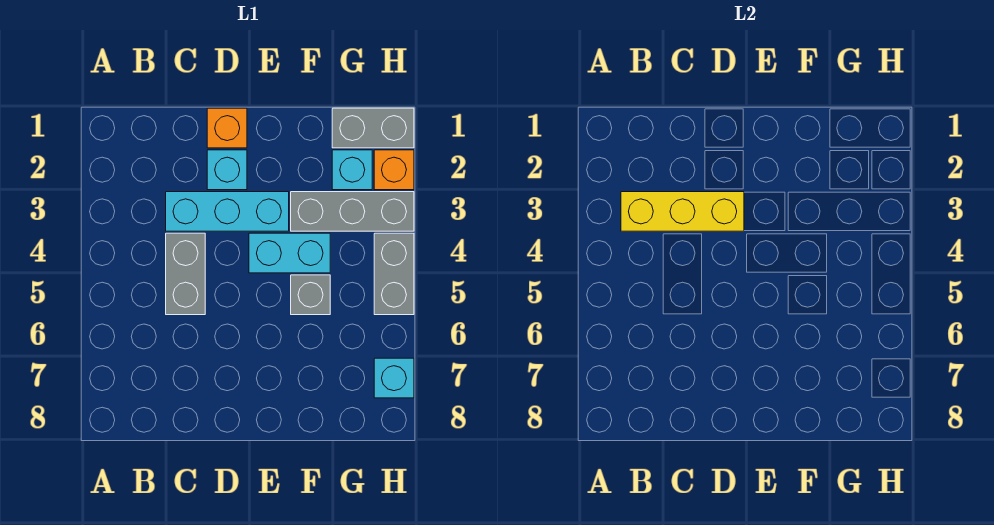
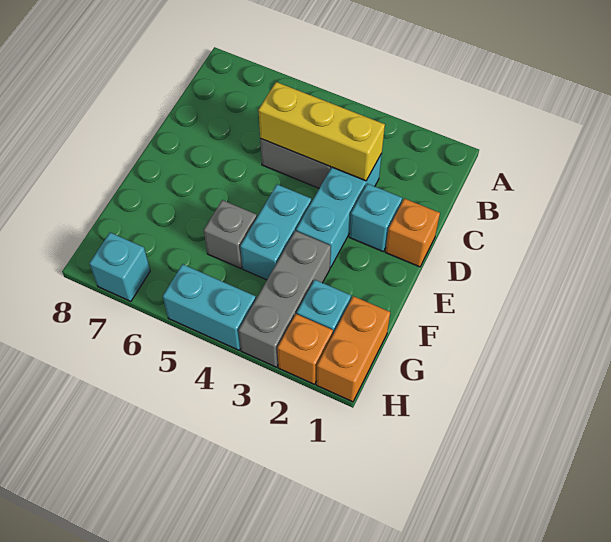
yellow brick B3:D3 level 2 -> yellow brick C3:C5 level 2
grey brick G1:H1 level 1 -> orange brick G1:H1 level 1
grey brick H4:H5 level 1 -> cyan brick H4:H5 level 1

